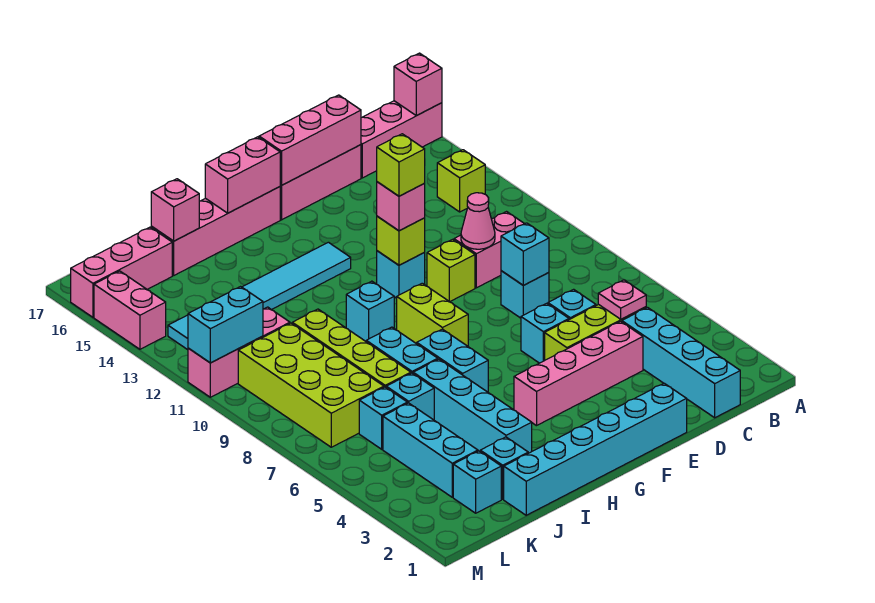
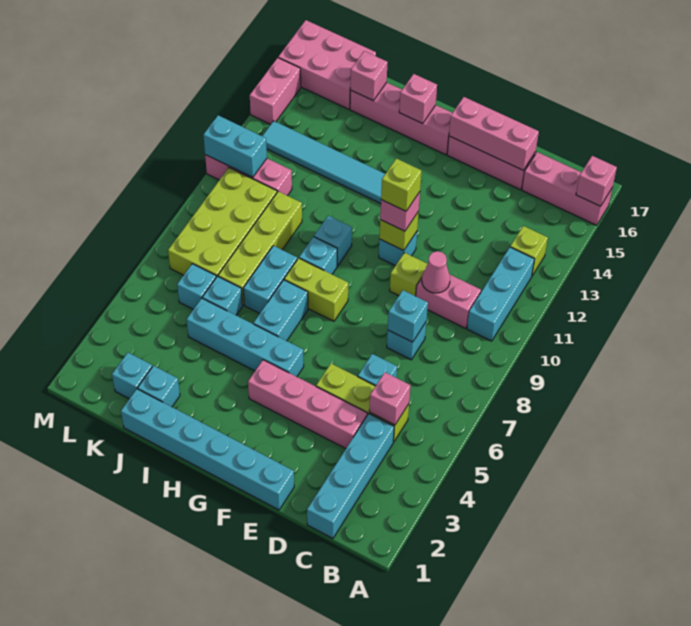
pink plate C5 level 2 -> pink brick C5 level 2
cyan brick E6 level 1 -> cyan brick H9 level 1
lime brick G8:G9 level 1 -> lime brick G8:H8 level 1
pink brick G16:H16 level 2 -> pink brick H16 level 2
cyan brick I3:I6 level 1 -> cyan brick G5:J5 level 1
cyan brick K3:K5 level 1 -> cyan brick B10:B12 level 1
pink brick K16:M16 level 1 -> pink brick K16:M17 level 1

